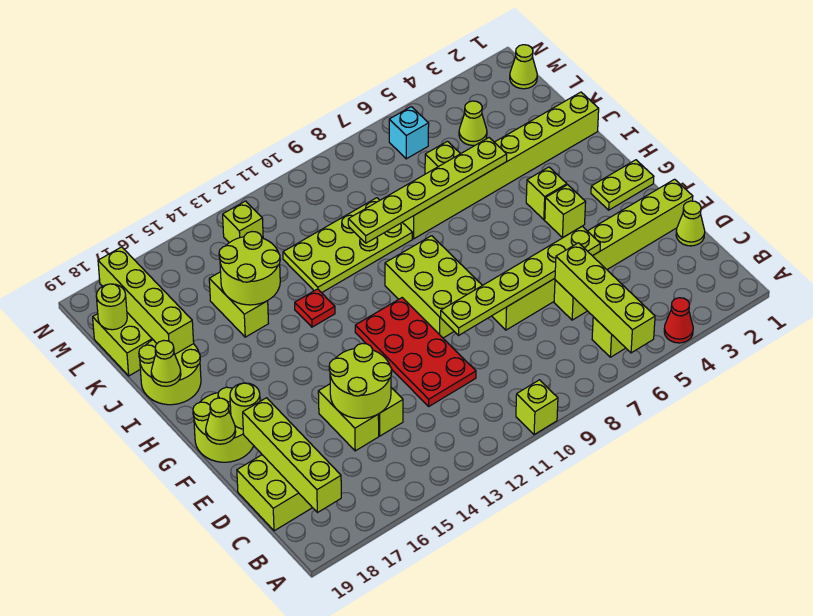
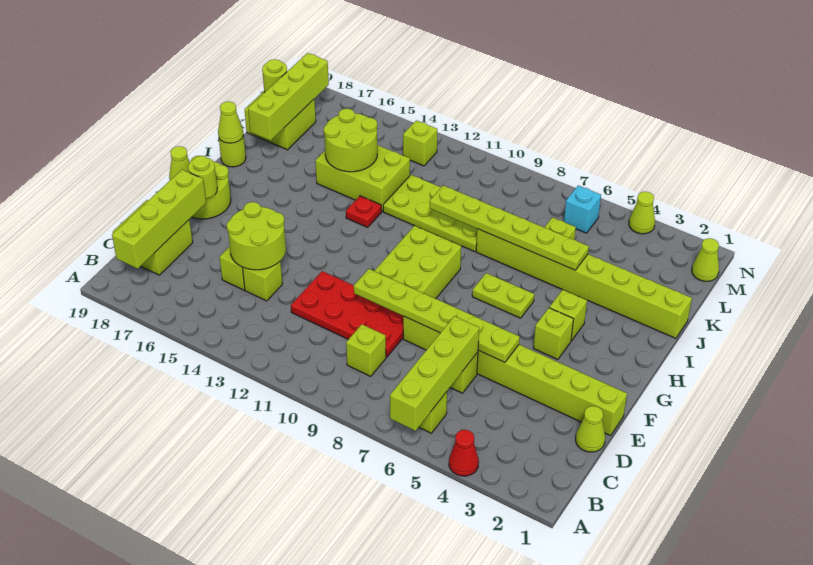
lime brick A10 level 1 -> lime brick C9 level 1
red plate D11:G12 level 1 -> red plate D9:E12 level 1
lime plate G1:G2 level 1 -> lime plate H6:H7 level 1
lime round brick I18:J19 level 1 -> lime round brick I19 level 1
lime brick J15:K15 level 1 -> lime brick J13:K15 level 1
lime cone L4 level 1 -> lime cone N4 level 1

